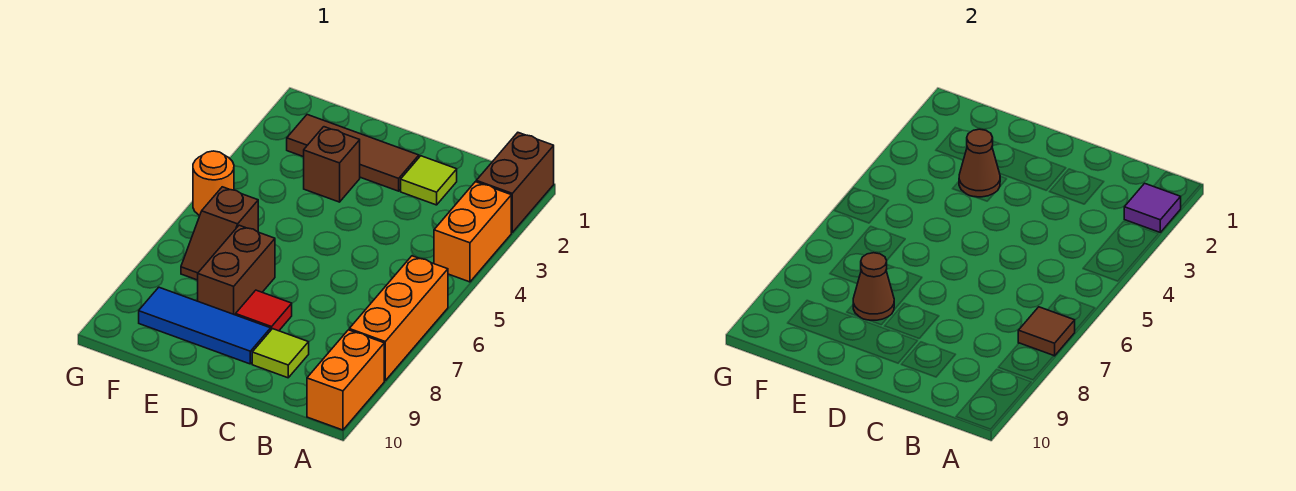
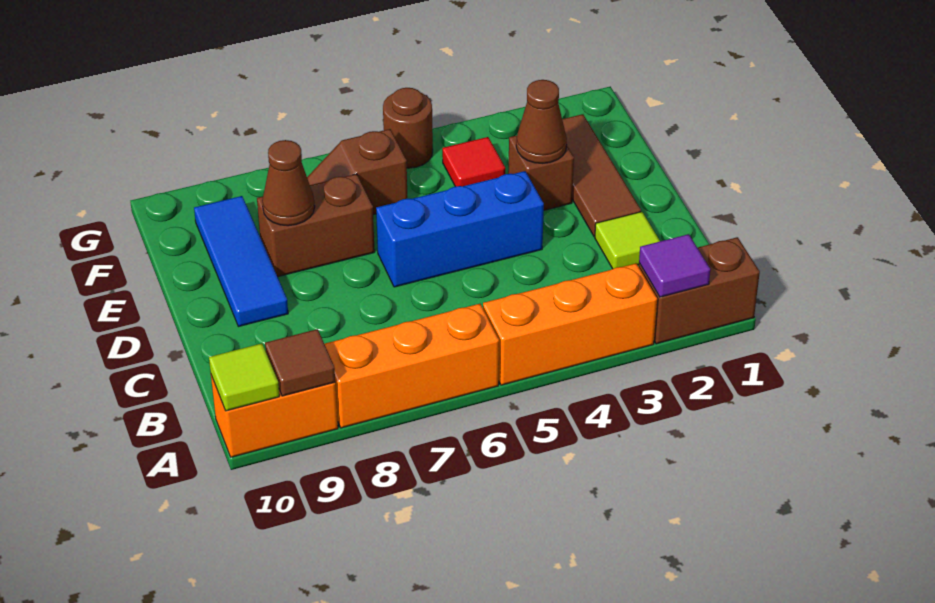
orange brick A3:A4 level 1 -> orange brick A3:A5 level 1
brown tile A7 level 2 -> brown tile A9 level 2
lime tile C9 level 1 -> lime tile A10 level 2
none -> blue brick D4:D6 level 1
red tile D8 level 1 -> red tile F4 level 1
orange round brick G5 level 1 -> brown round brick G5 level 1

